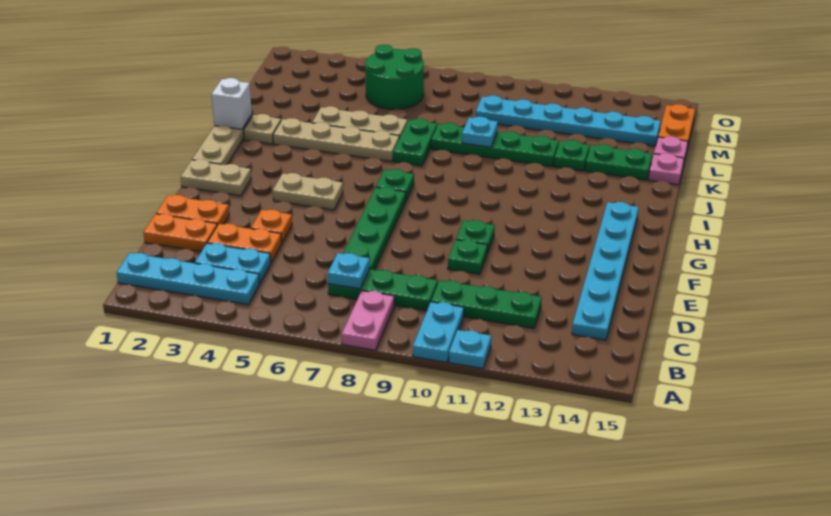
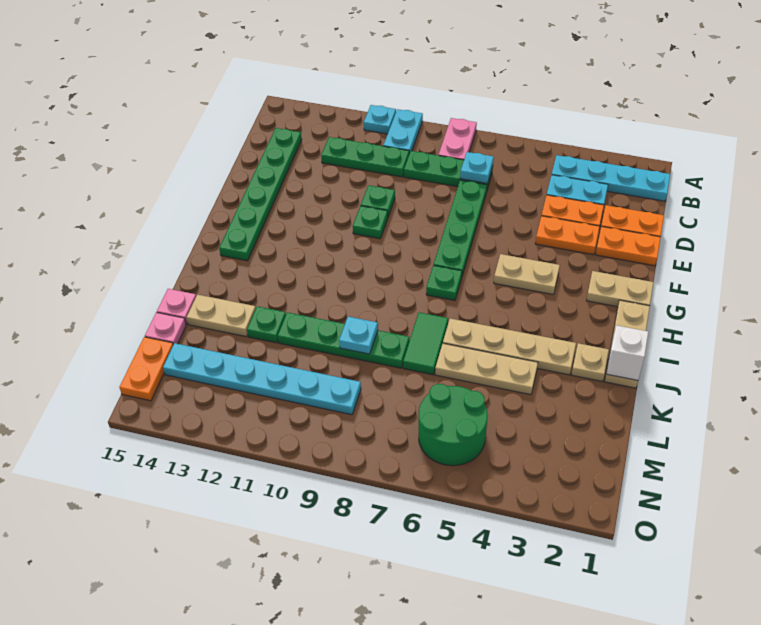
cyan plate C14:H14 level 1 -> green plate C14:H14 level 1
orange plate E4 level 1 -> orange plate E3:E4 level 1
green plate J7:K7 level 1 -> green tile J7:K7 level 1
green plate K13:K14 level 1 -> tan plate K13:K14 level 1

